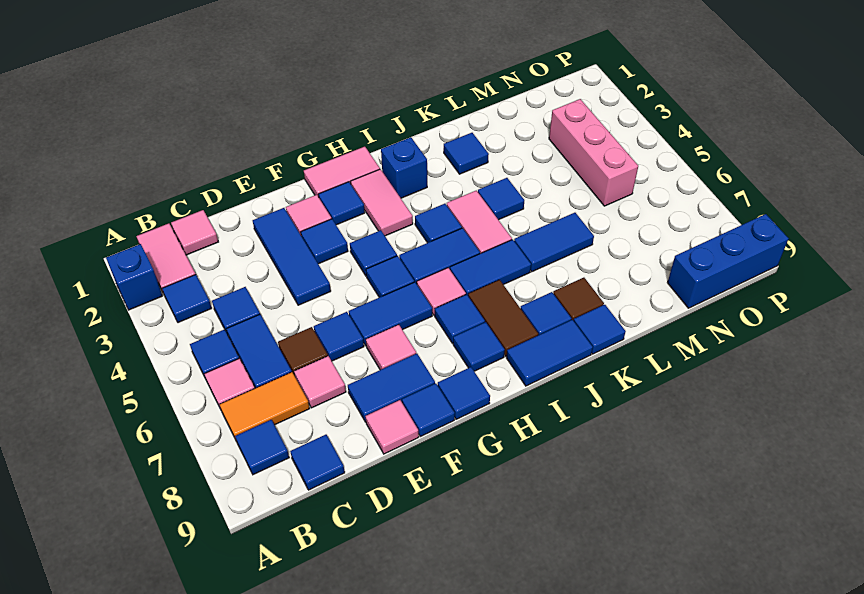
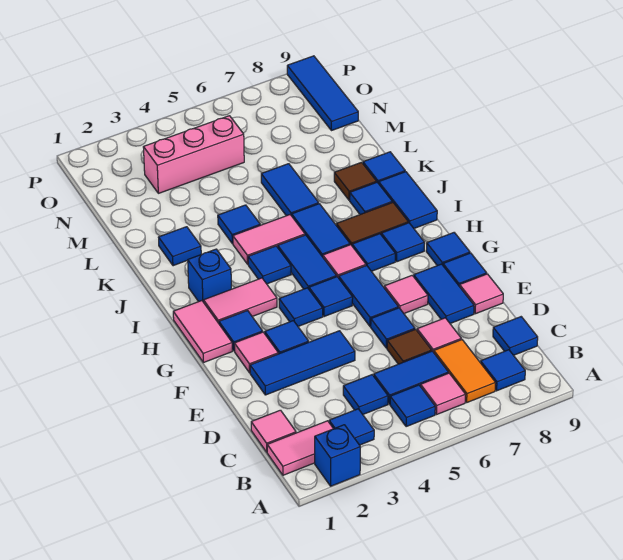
blue brick N9:P9 level 1 -> blue tile N9:P9 level 1

